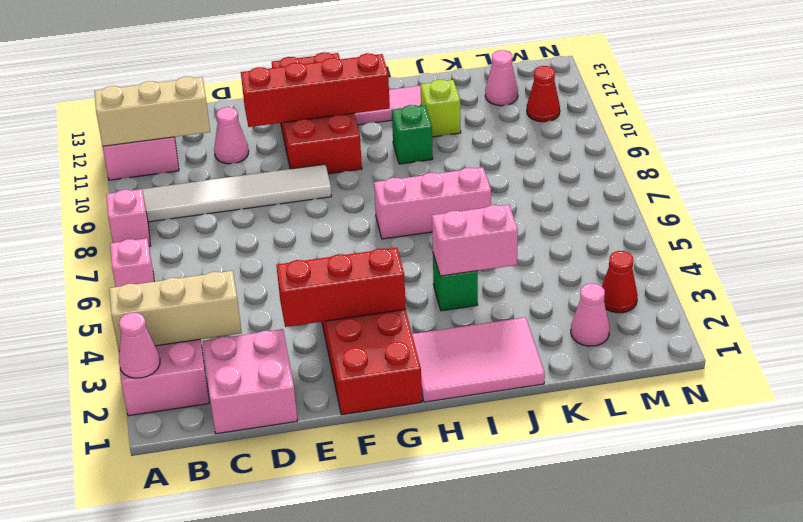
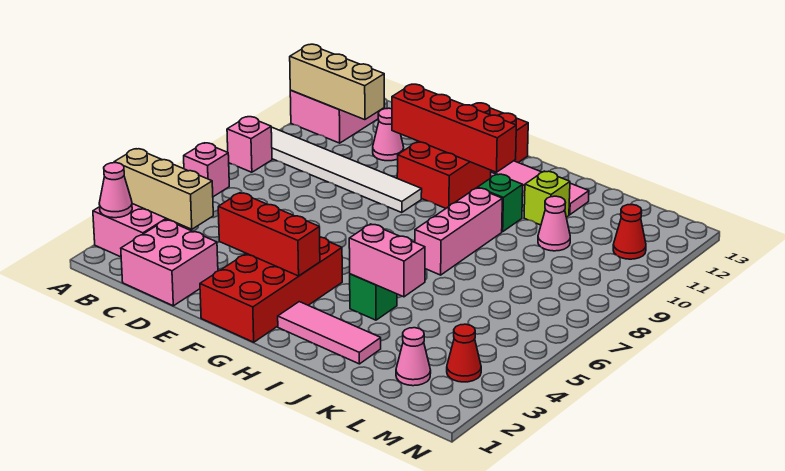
pink tile H1:J2 level 1 -> pink tile H2:J2 level 1
pink brick H7:J7 level 1 -> pink brick I7:I9 level 1
pink cone L12 level 1 -> pink cone K10 level 1

